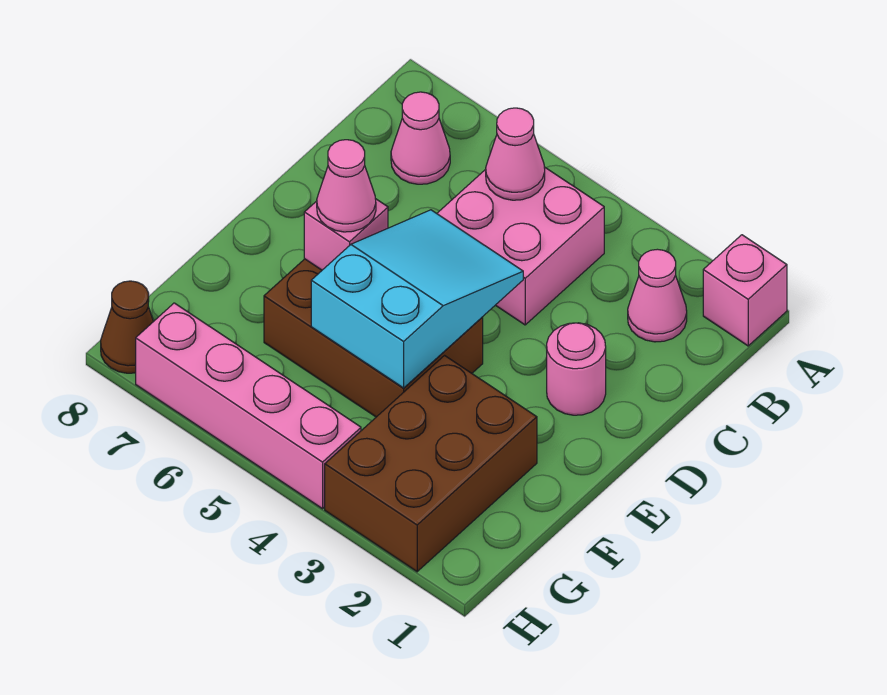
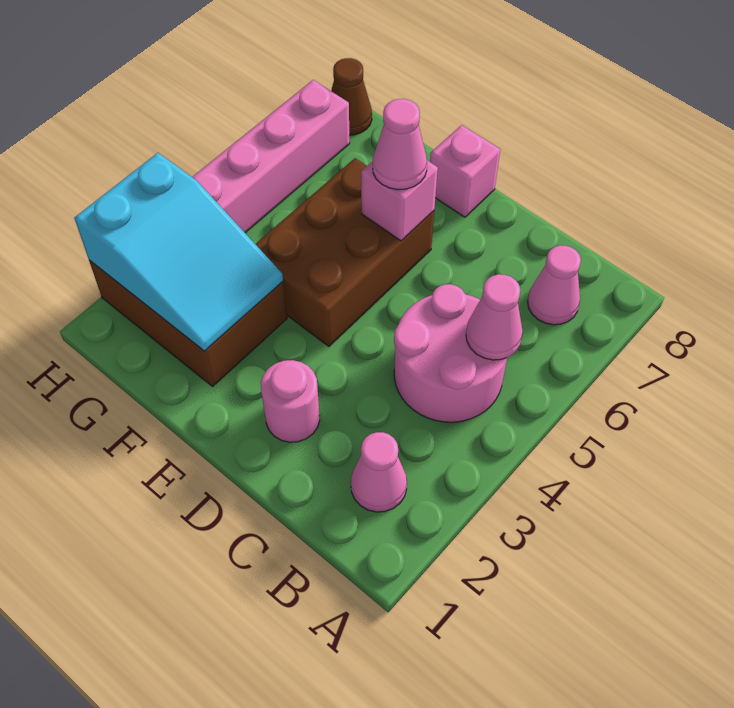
pink brick A1 level 1 -> pink brick E8 level 1
pink brick B4:C5 level 1 -> pink round brick B4:C5 level 1
cyan slope D4:F5 level 2 top F -> cyan slope F2:H3 level 2 top H

